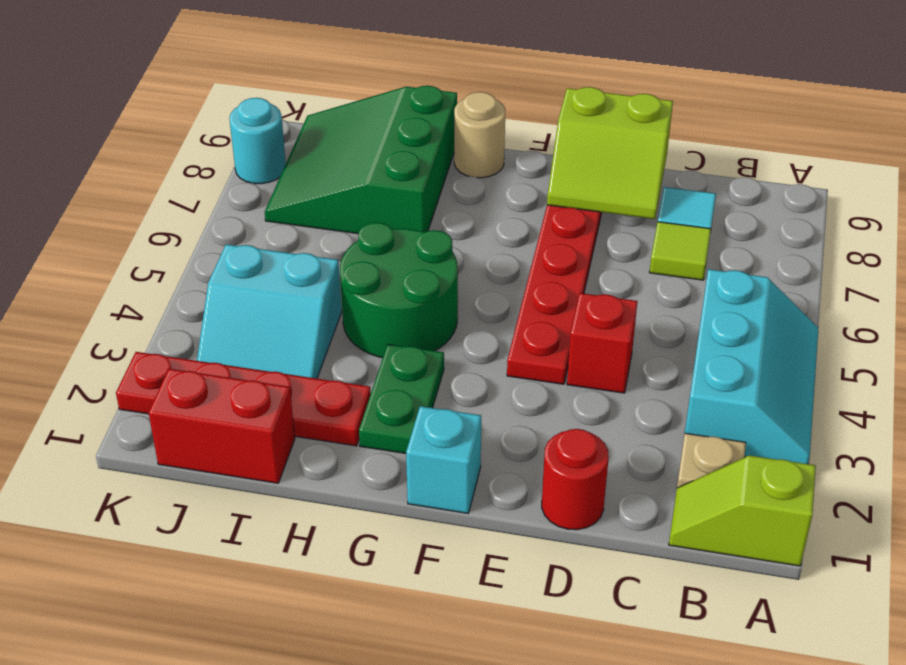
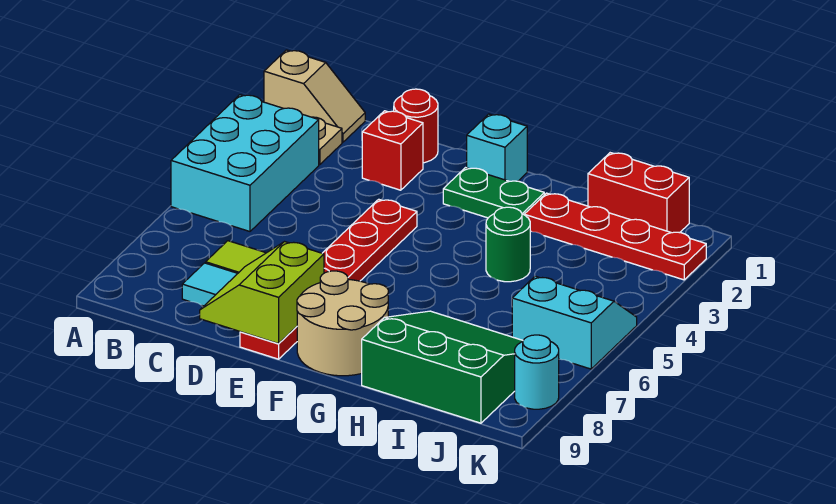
lime slope A1:B1 level 1 top A -> tan slope A1:B1 level 1 top A
cyan slope A3:B5 level 1 top B -> cyan brick A3:B5 level 1
red brick D4 level 1 -> red brick D2 level 1
lime slope D8:E9 level 2 top 9 -> lime slope D8:E9 level 2 top E
green plate G2:G3 level 1 -> green plate F2:G2 level 1
green round brick G4:H5 level 1 -> green round brick H4 level 1
tan round brick G9 level 1 -> tan round brick F8:G9 level 1
green slope H7:J9 level 1 top H -> green slope H7:J9 level 1 top 9
cyan slope I3:J4 level 1 top 4 -> cyan slope J5:K6 level 1 top 6

